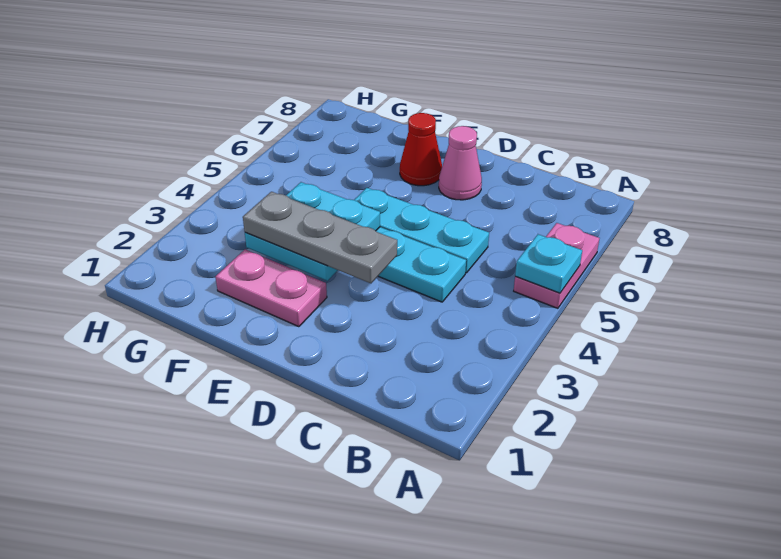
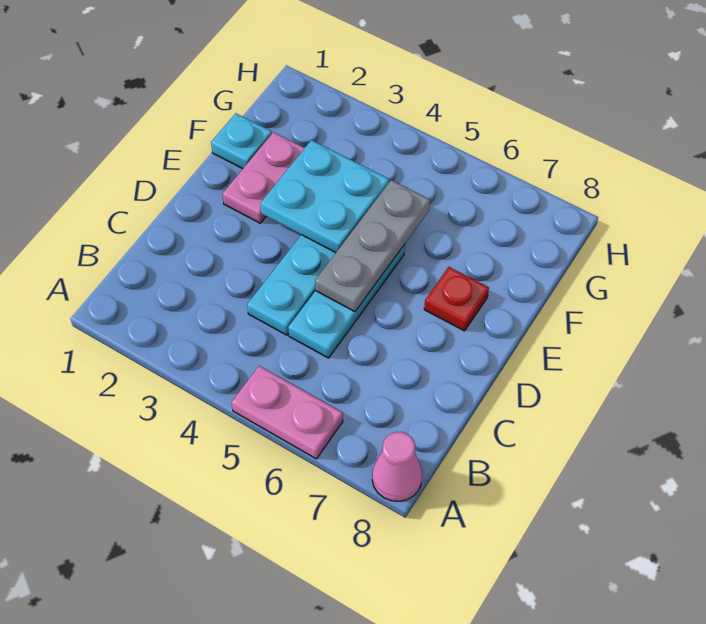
cyan plate A5 level 2 -> cyan plate F1 level 1
grey plate D3:F3 level 3 -> grey plate D5:F5 level 2
pink cone D7 level 1 -> pink cone A8 level 1
red cone E7 level 1 -> red plate E7 level 1

